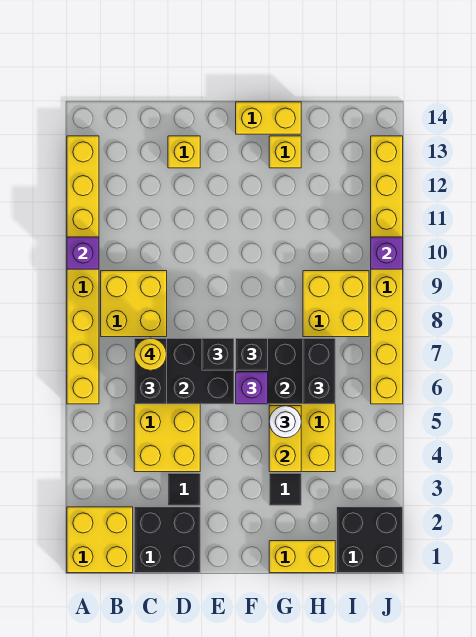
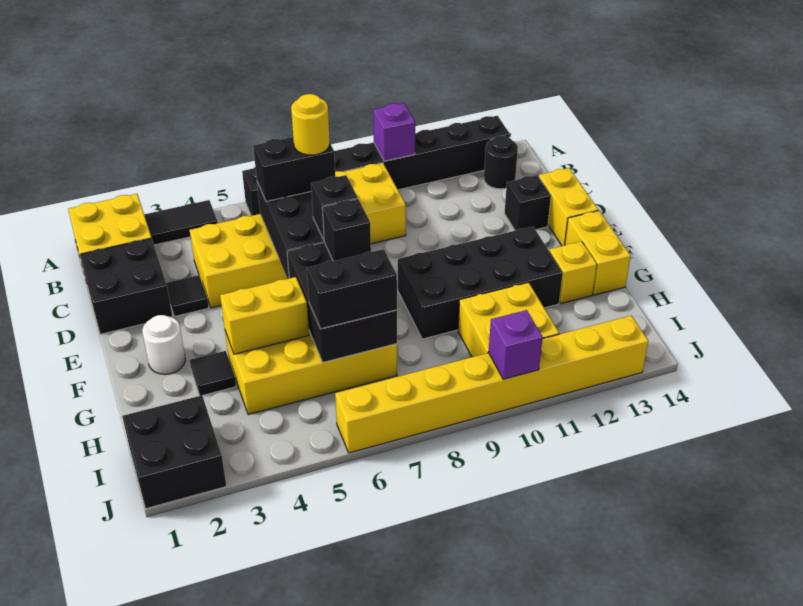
none -> black tile A3:A4 level 1
yellow brick A6:A13 level 1 -> black brick A6:A13 level 1
none -> black round brick B13 level 1
yellow brick D13 level 1 -> black brick D13 level 1
purple brick F6 level 3 -> none
none -> black brick F9:G12 level 1
yellow brick G1:H1 level 1 -> yellow brick D14:E14 level 1
white round brick G5 level 3 -> white round brick F2 level 1
yellow brick H8:I9 level 1 -> yellow brick H10:I11 level 1

